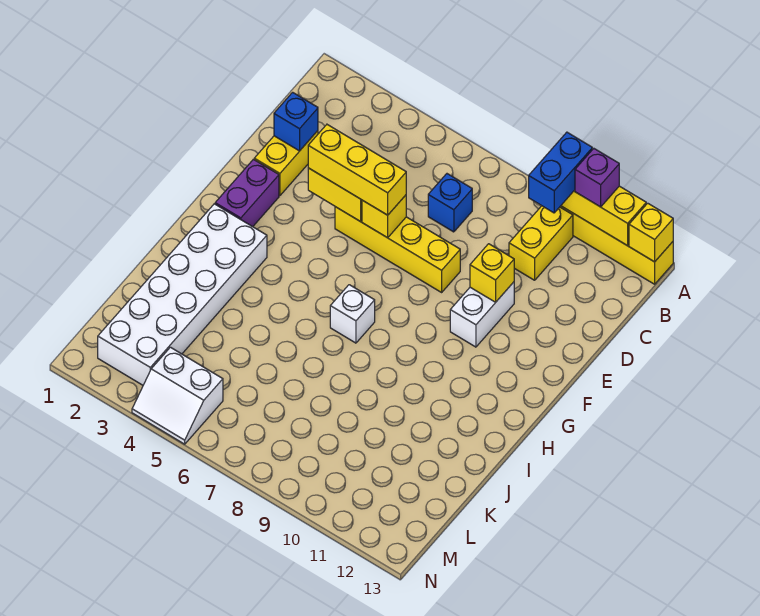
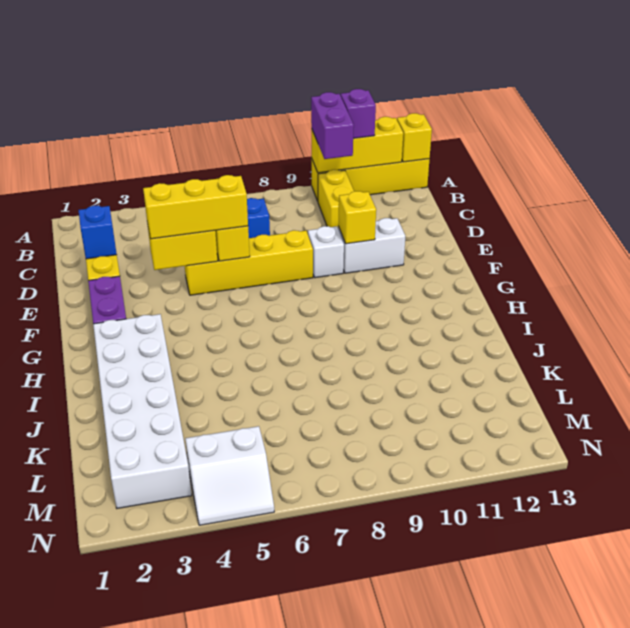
blue brick A10:B10 level 3 -> purple brick A10:B10 level 3
white brick E10:F10 level 1 -> white brick E10:E11 level 1
white brick H7 level 1 -> white brick E9 level 1

